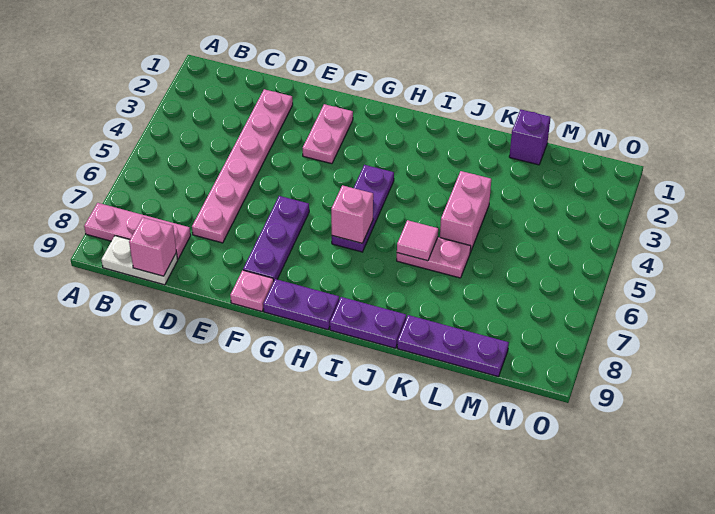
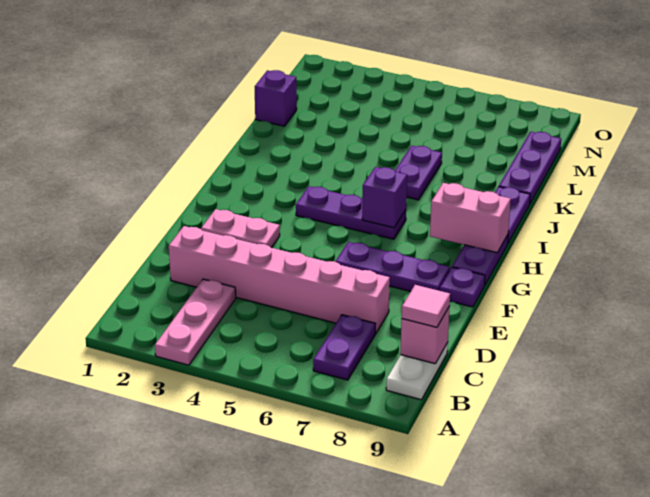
pink plate A8:C8 level 1 -> pink plate A3:C3 level 1
none -> purple plate B7:C7 level 1
pink plate D2:D7 level 1 -> pink brick D2:D7 level 1
pink plate F9 level 1 -> purple plate F9 level 1
pink brick H6 level 2 -> purple brick H6 level 2
pink plate J6:K6 level 1 -> purple plate J6:K6 level 1
pink tile J6 level 2 -> pink tile C9 level 3
pink brick K4:K5 level 1 -> pink brick H8:H9 level 2

